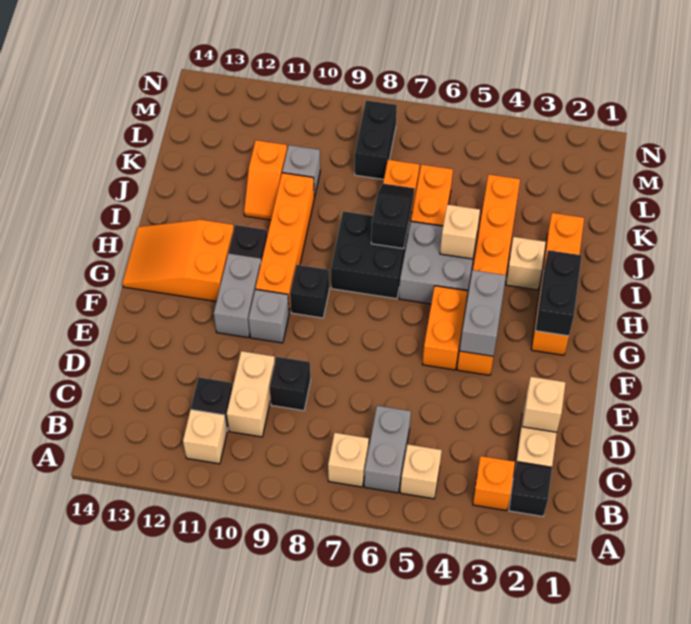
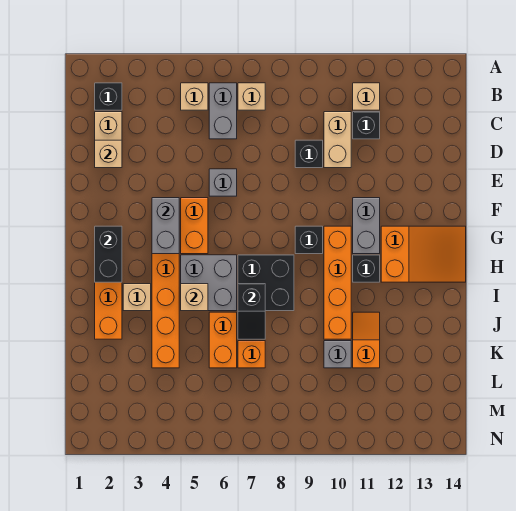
orange brick B3 level 1 -> none
grey brick F10 level 1 -> grey brick E6 level 1
black brick L8:M8 level 1 -> none

